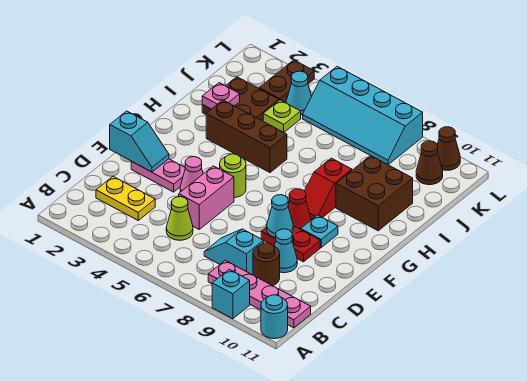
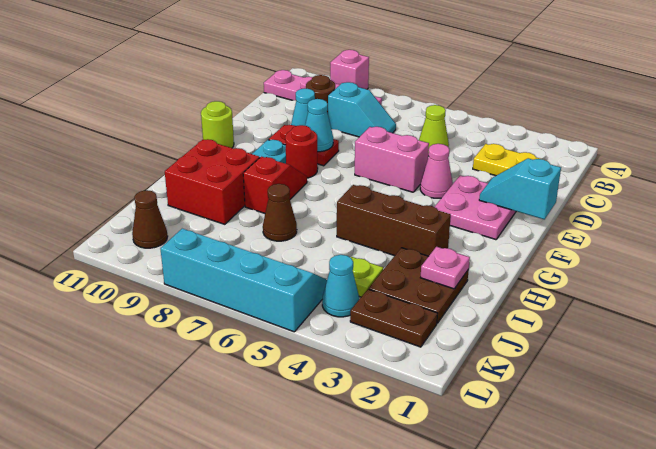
cyan brick A9 level 1 -> pink brick A9 level 1
cyan round brick A11 level 1 -> none
pink brick D5:E5 level 1 -> pink brick E5:E6 level 1
pink plate E2:E3 level 1 -> pink plate E2:F3 level 1
lime round brick F5 level 1 -> lime round brick F11 level 1
red cone F8 level 1 -> red round brick F8 level 1
brown brick H9:I10 level 1 -> red brick H9:I10 level 1
brown plate K3:L3 level 1 -> brown plate K2:K3 level 1
brown cone L10 level 1 -> brown cone I7 level 1

